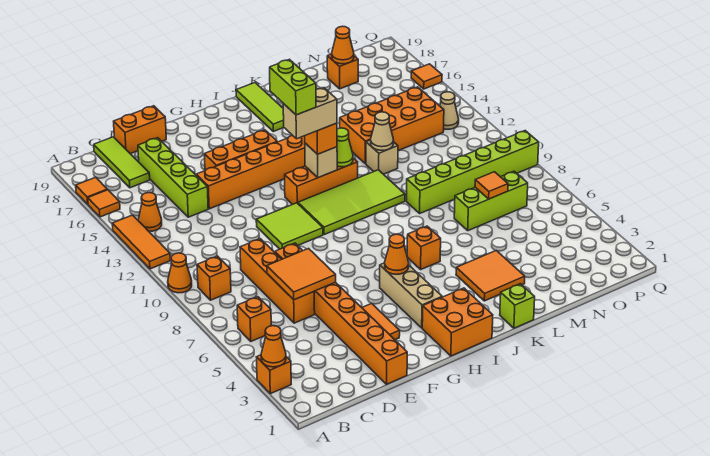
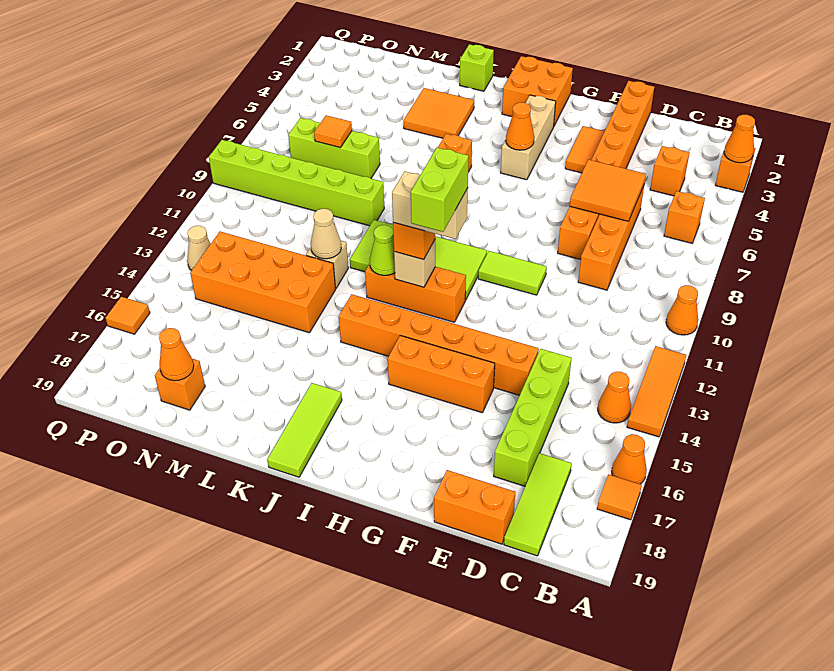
orange tile A16 level 1 -> orange cone A16 level 1
orange brick B9 level 1 -> orange brick C4 level 1
lime tile F10:G11 level 1 -> lime tile F10:G10 level 1

